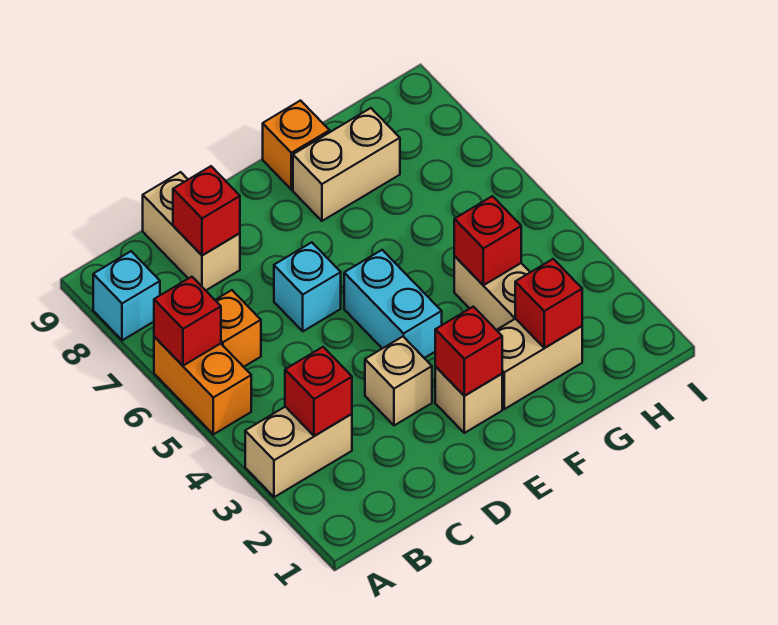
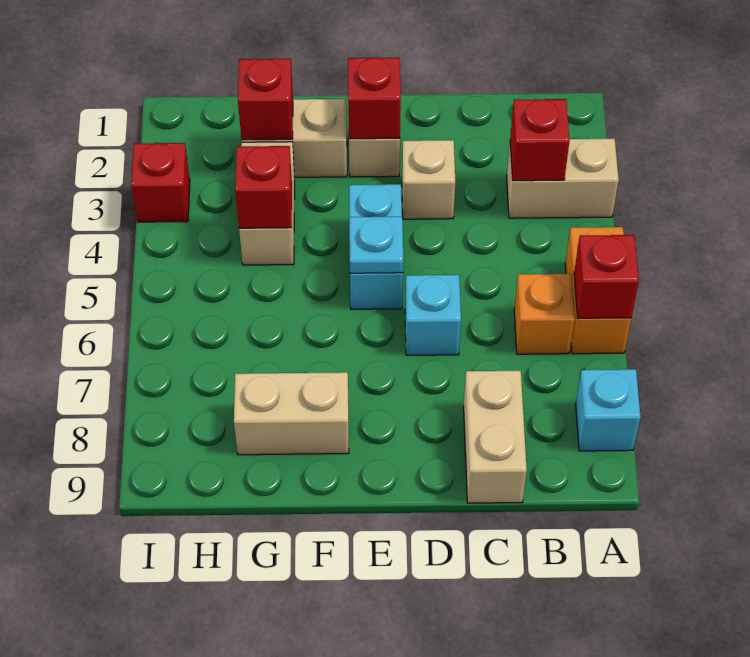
red brick C8 level 2 -> red brick I3 level 1
none -> cyan plate E5 level 2
orange brick F9 level 1 -> none

